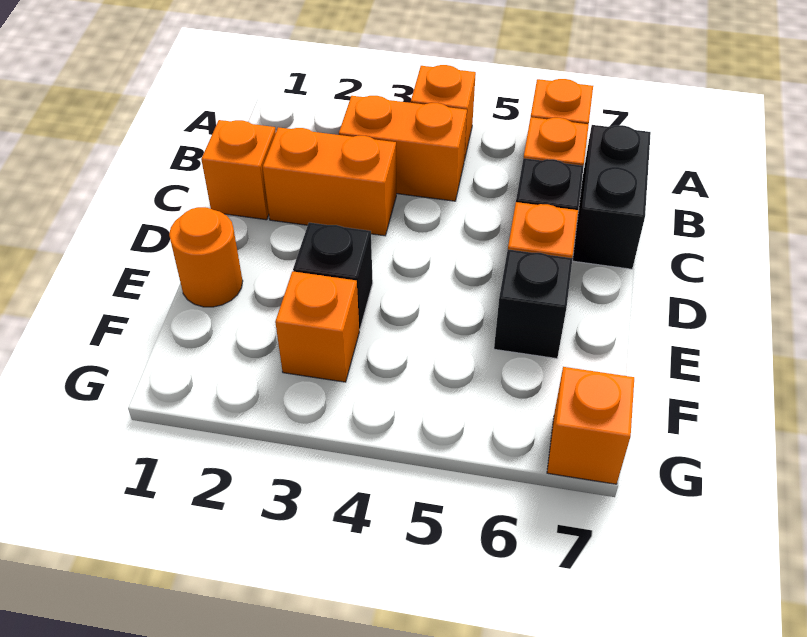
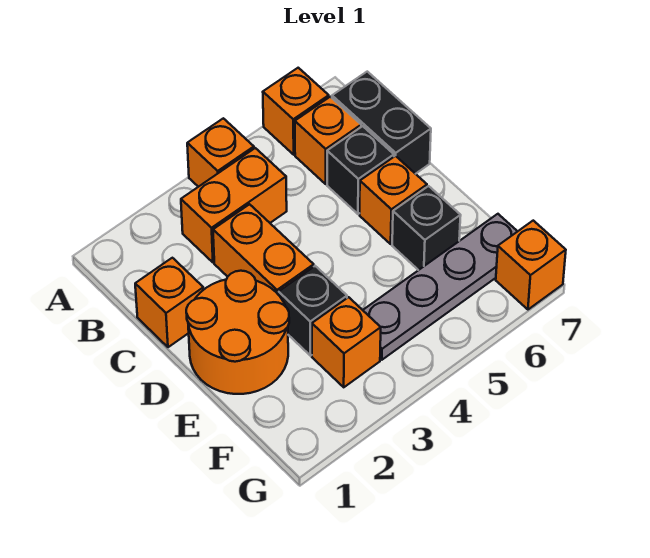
orange brick C2:C3 level 1 -> orange brick C3:D3 level 1
orange round brick E1 level 1 -> orange round brick D1:E2 level 1
none -> grey plate F4:F7 level 1

